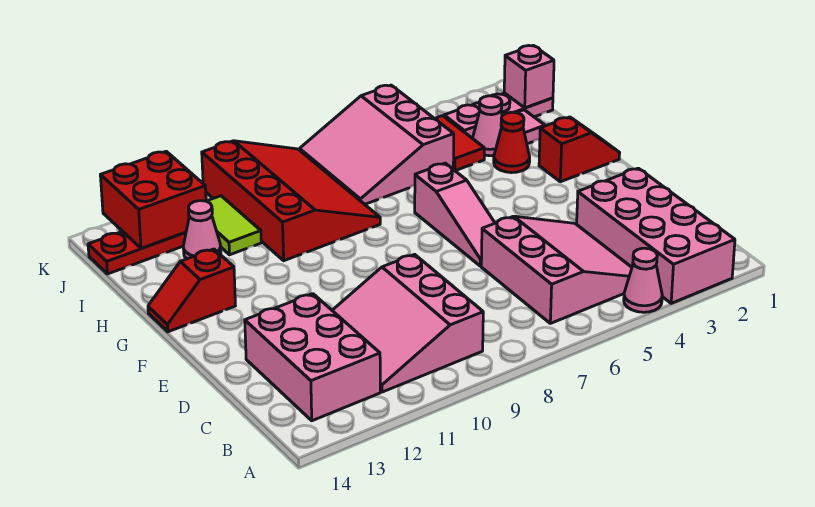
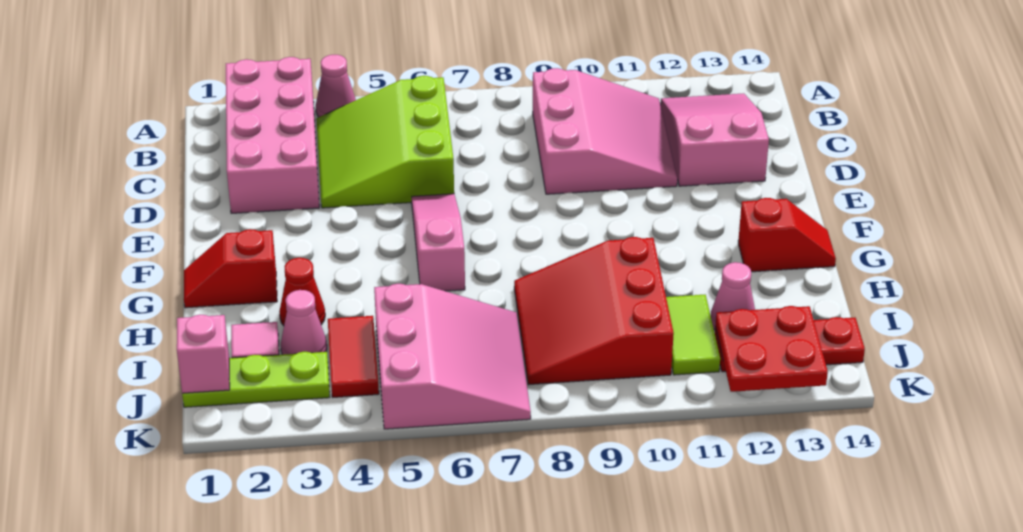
pink slope B4:D6 level 1 top 6 -> lime slope B4:D6 level 1 top 6
pink brick B12:D13 level 1 -> pink slope B12:D13 level 1 top D
red slope H8:K10 level 1 top 10 -> red slope H8:J10 level 1 top 10
pink plate J1:J3 level 1 -> lime plate J1:J3 level 1
red brick J12:K13 level 2 -> red plate J12:K13 level 2

